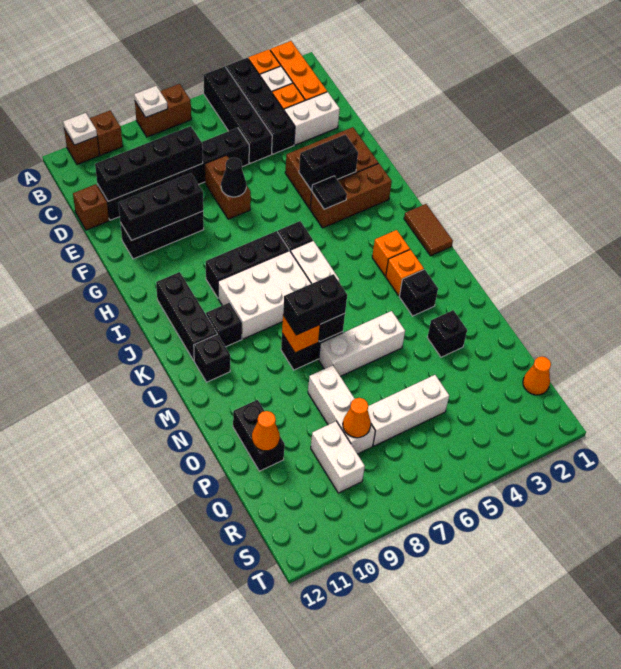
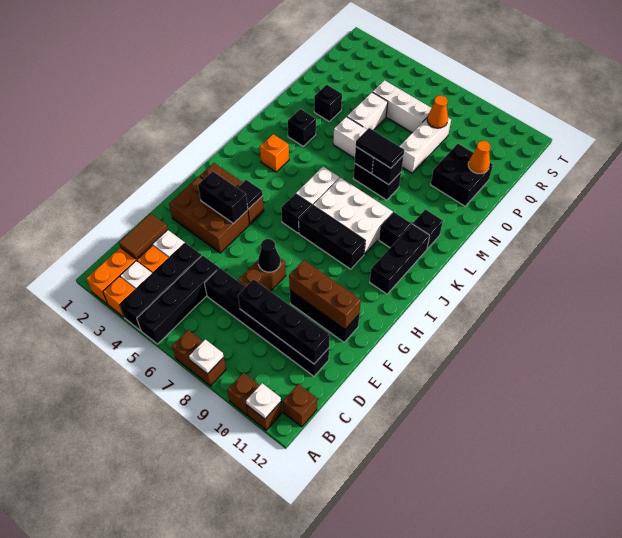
brown brick D12 level 1 -> brown brick B12 level 1
black brick F9:F11 level 2 -> brown brick F9:F11 level 2
brown tile J1:K1 level 1 -> brown tile C2:D2 level 2
orange brick L3 level 1 -> none
black brick M7:M8 level 3 -> black tile M7:M8 level 3
orange brick M8 level 2 -> black brick M8 level 2
black brick O11:P11 level 1 -> black brick O10:P11 level 1
white brick Q9:R9 level 1 -> white brick O5:P5 level 1
orange cone R1 level 1 -> none

